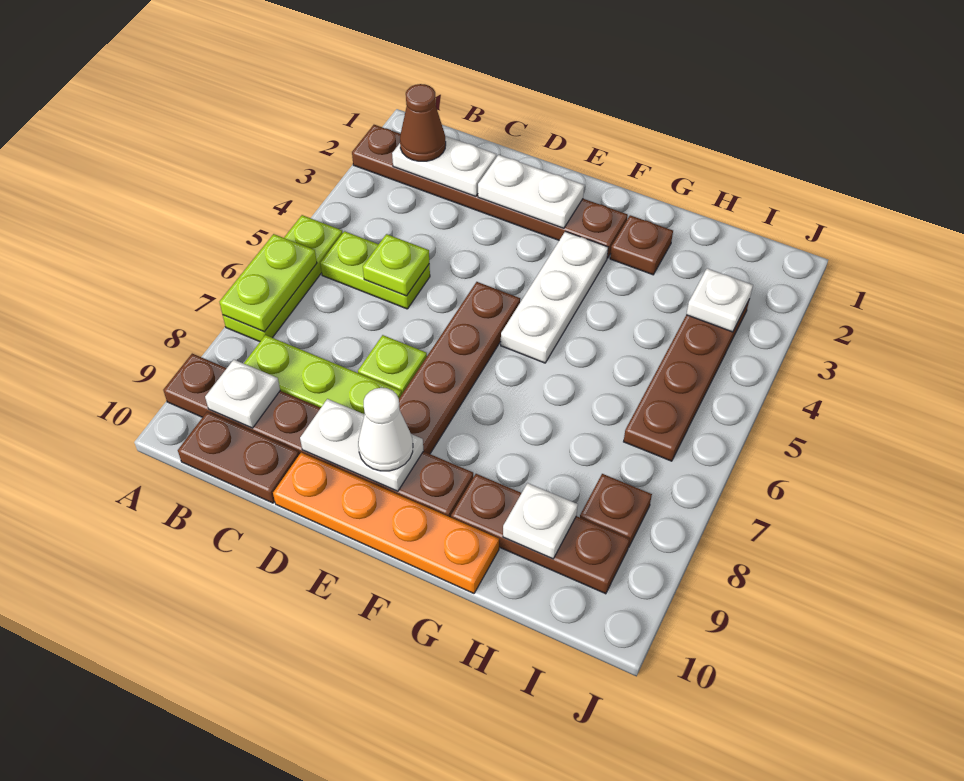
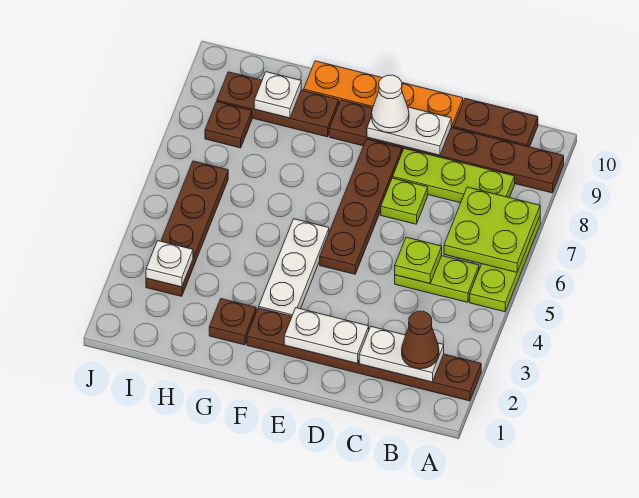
lime plate A6:A7 level 2 -> lime plate A6:B7 level 2
white plate B9 level 2 -> none

